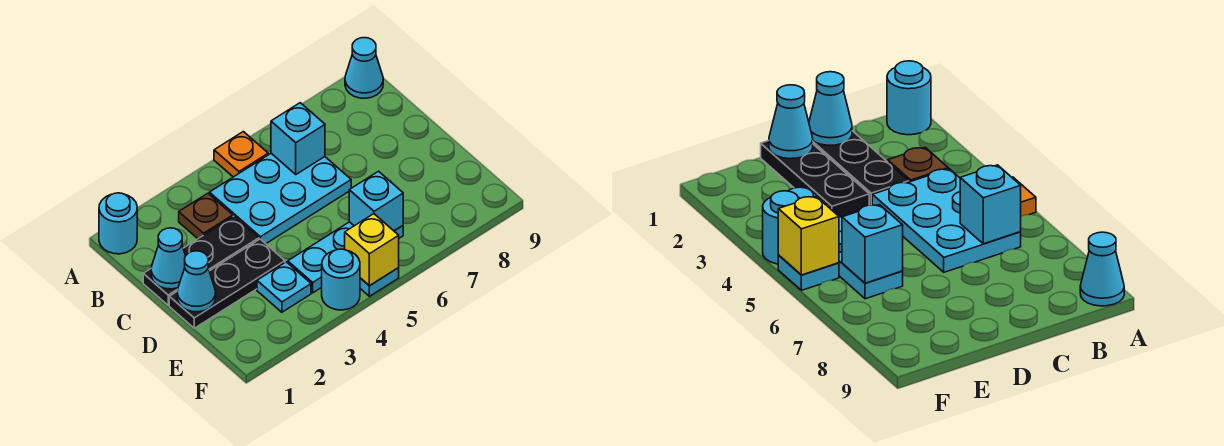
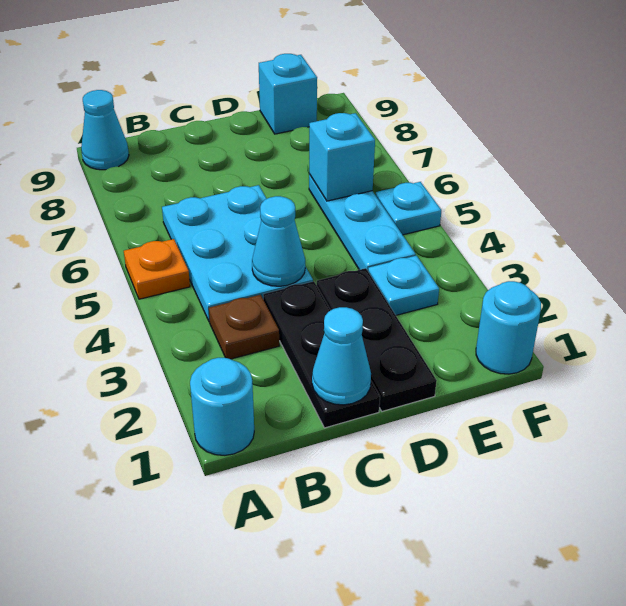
cyan brick B6 level 2 -> cyan brick E9 level 1
cyan cone D1 level 2 -> cyan cone C4 level 2
cyan round brick F4 level 1 -> cyan round brick F1 level 1
yellow brick F5 level 2 -> none

